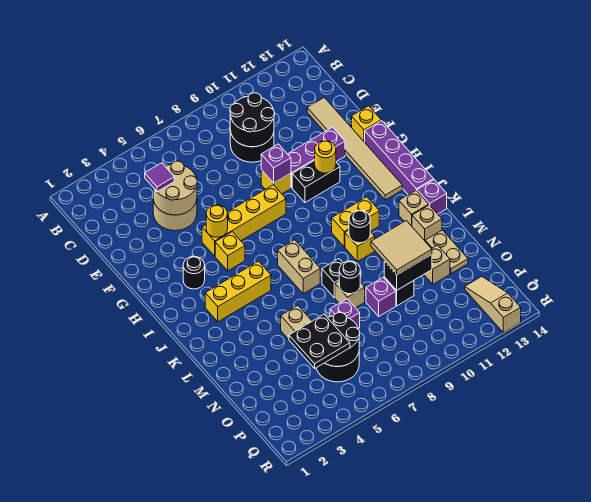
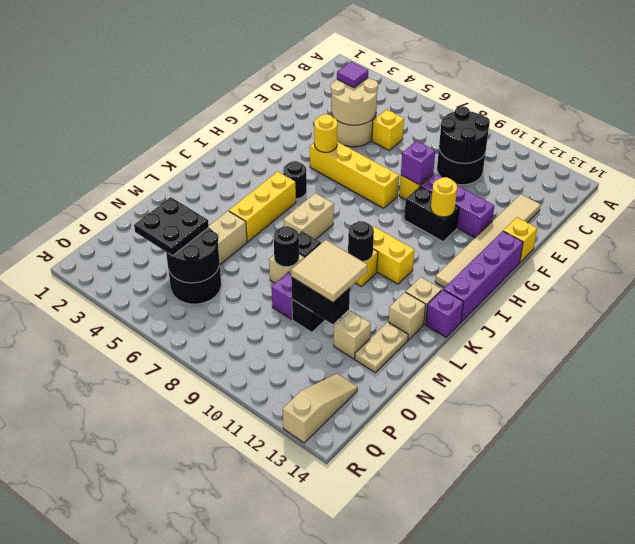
black round brick H3 level 1 -> black round brick I5 level 1
yellow brick H5 level 1 -> yellow brick D6 level 1
yellow brick J3:J5 level 1 -> yellow brick J5:L5 level 1
purple brick N7 level 1 -> none

